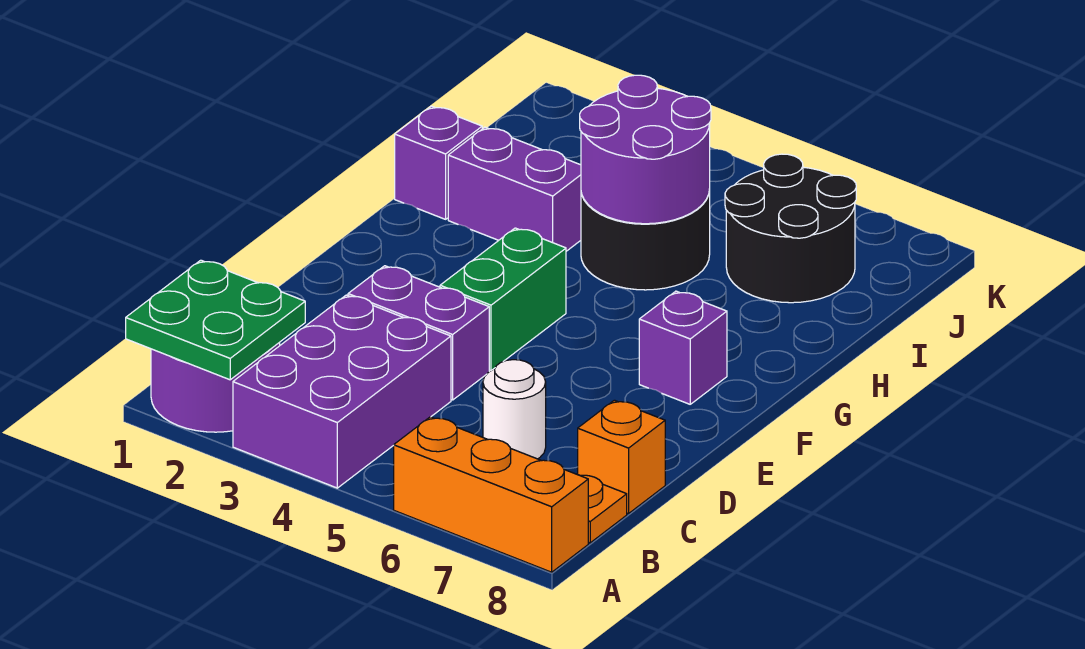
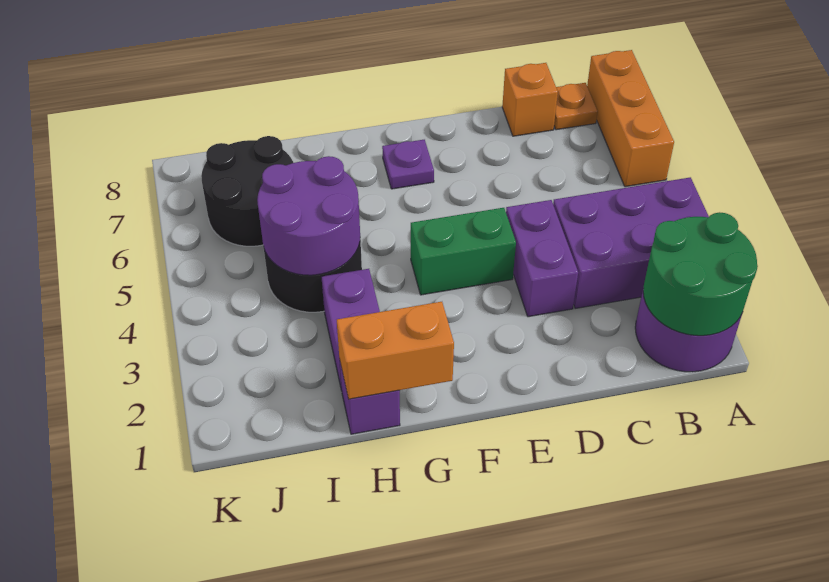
green plate A1:B2 level 2 -> green round brick A1:B2 level 2
white round brick C6 level 1 -> none
purple brick F7 level 1 -> purple plate F7 level 1
none -> orange brick G1:H1 level 2

